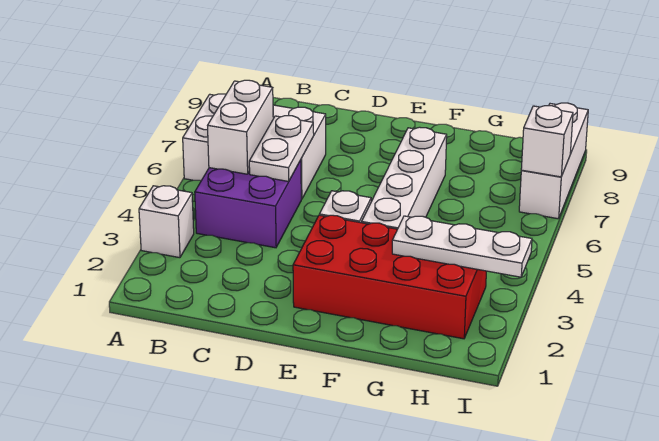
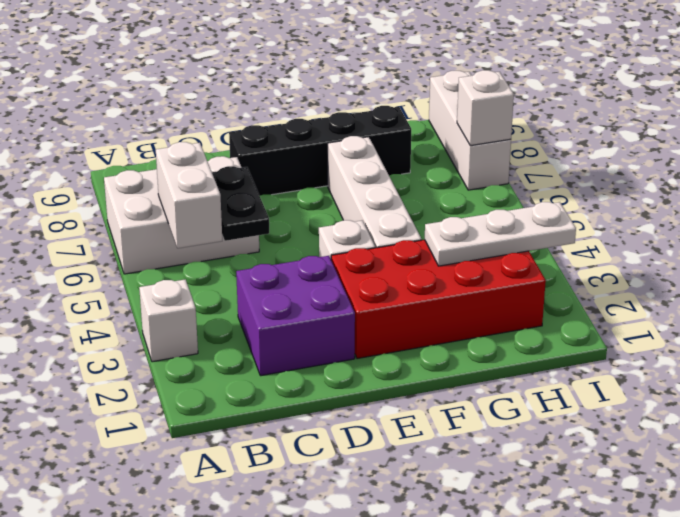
purple brick B4:C5 level 1 -> purple brick C2:D3 level 1
white plate C5:C6 level 2 -> black plate C5:C6 level 2
none -> black brick D8:G8 level 1

